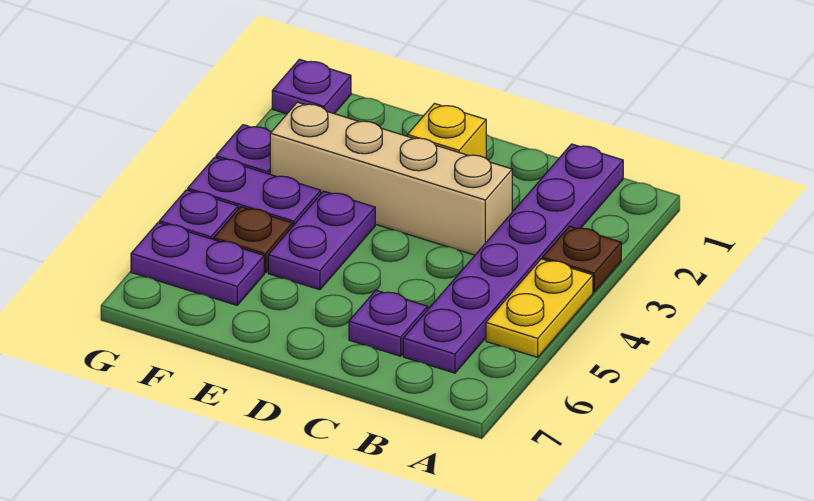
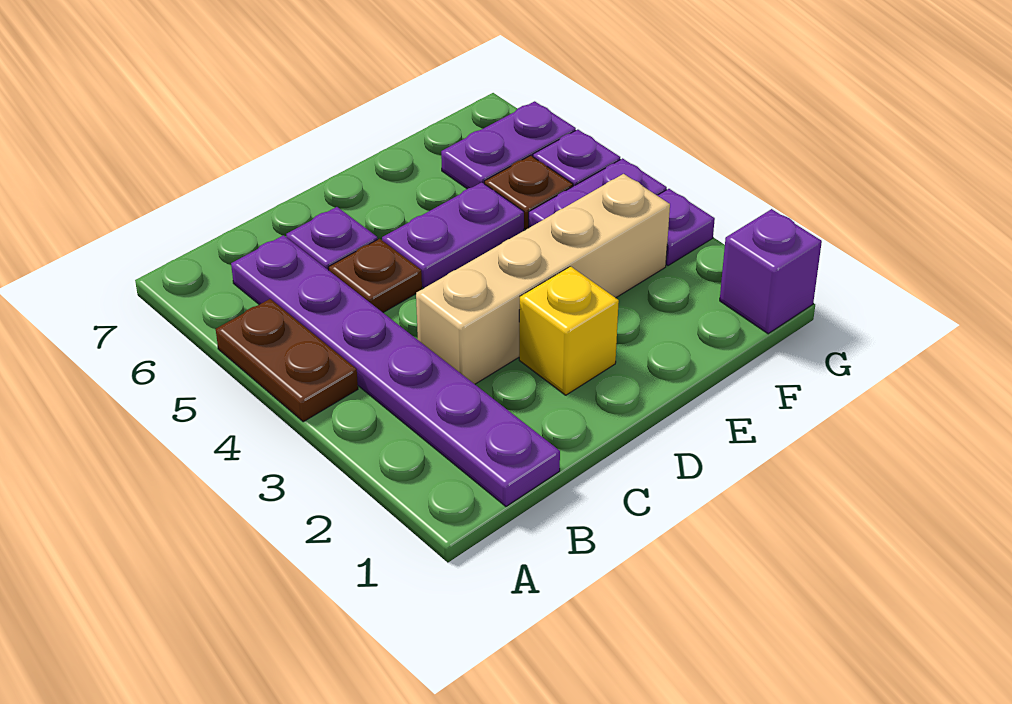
brown plate A3 level 1 -> brown plate C5 level 1
yellow plate A4:A5 level 1 -> brown plate A4:A5 level 1
purple plate E4:E5 level 1 -> purple plate D5:E5 level 1
purple plate G1 level 1 -> purple brick G1 level 1

